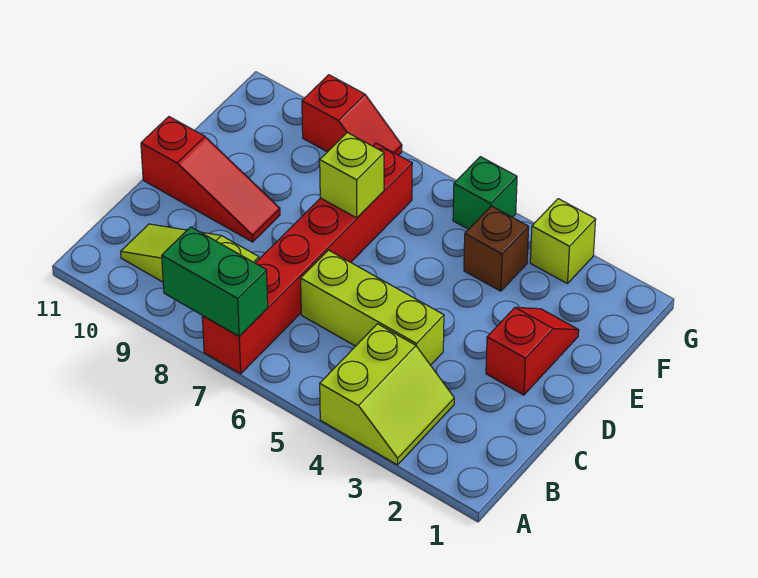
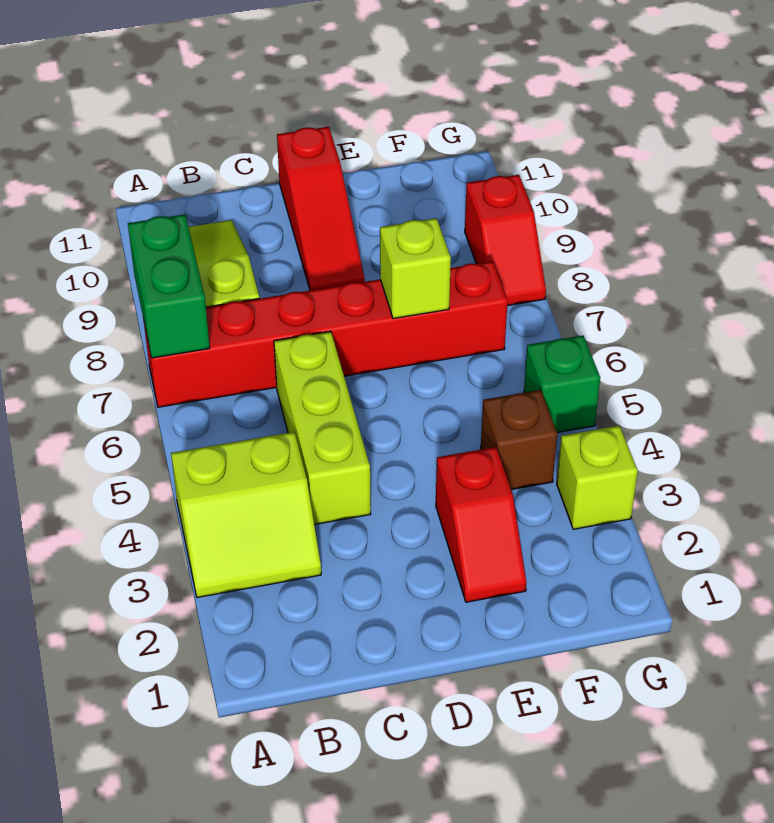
red slope D2:E2 level 1 top D -> red slope E2:E3 level 1 top 3

